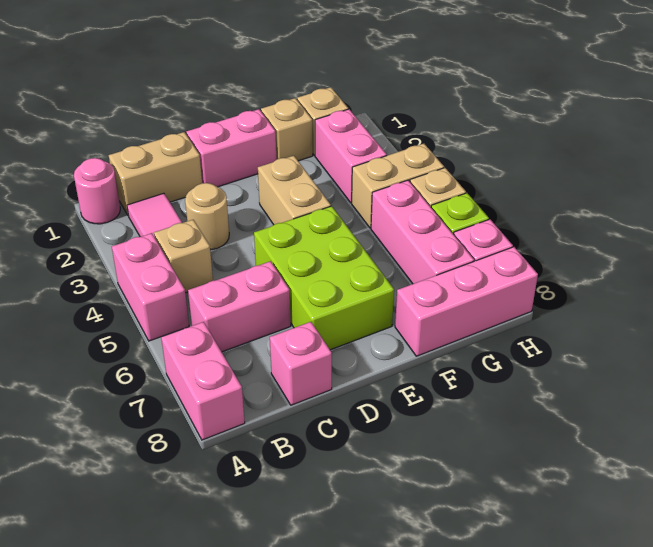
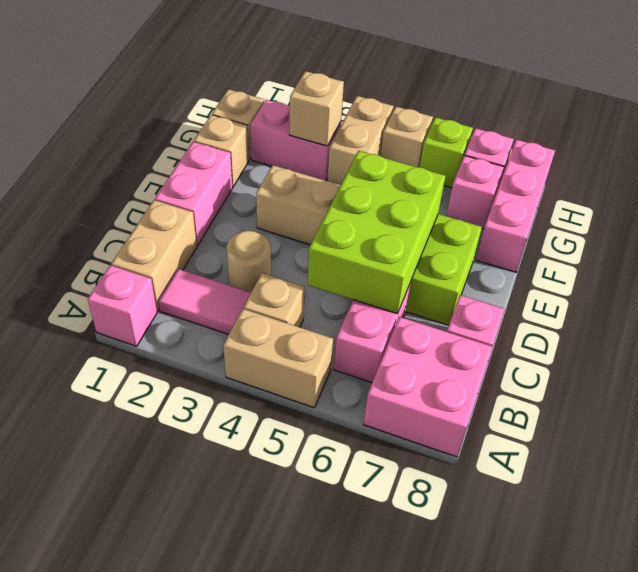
pink round brick A1 level 1 -> pink brick A1 level 1
pink brick A4:A5 level 1 -> tan brick A4:A5 level 1
pink brick A7:A8 level 1 -> pink brick A7:B8 level 1
none -> lime brick C5:E6 level 2
none -> tan brick G3 level 2
pink brick G5:G7 level 1 -> pink brick G7 level 1

